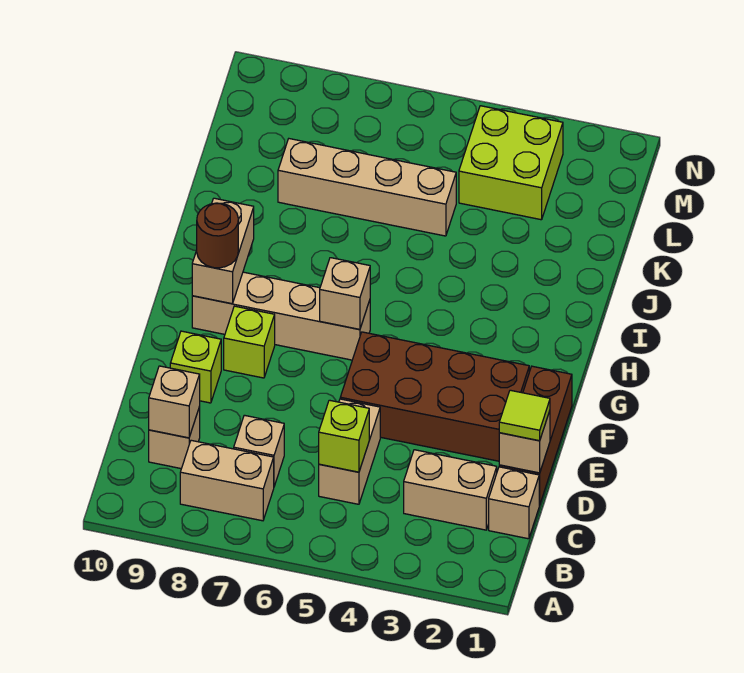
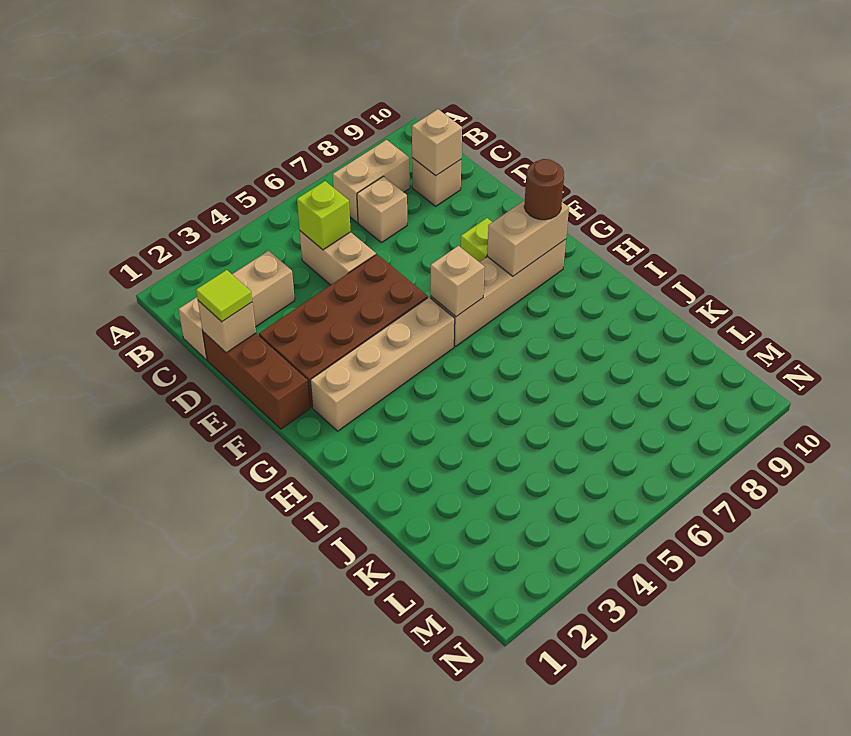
lime brick E9 level 1 -> none
tan brick G9:H9 level 2 -> tan brick G8:G9 level 2
tan brick K5:K8 level 1 -> tan brick G2:G5 level 1
lime brick L3:M4 level 1 -> none

